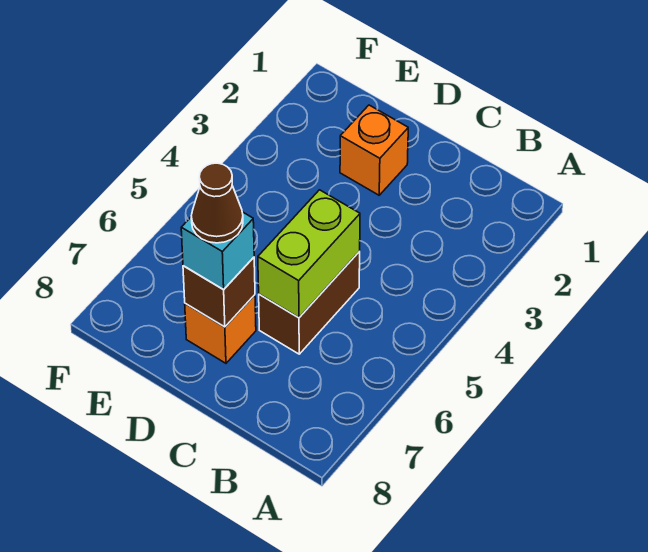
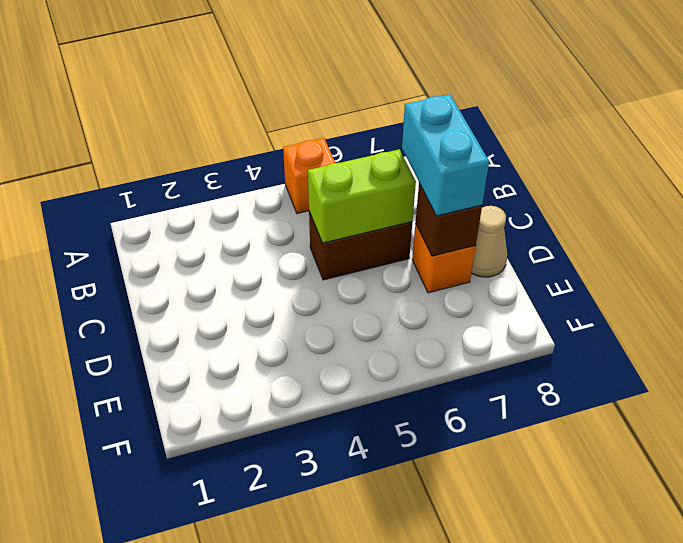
orange brick D2 level 1 -> orange brick A5 level 1
cyan brick D7 level 3 -> cyan brick C7:D7 level 3
brown cone D7 level 4 -> none
none -> tan cone D8 level 1

